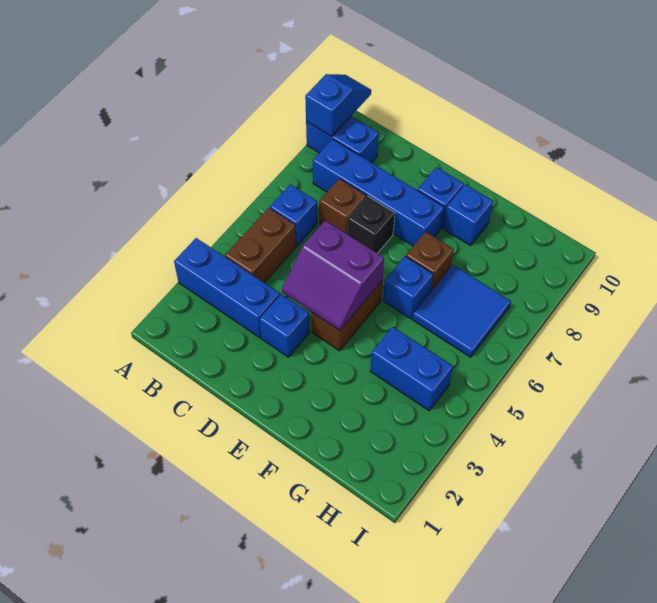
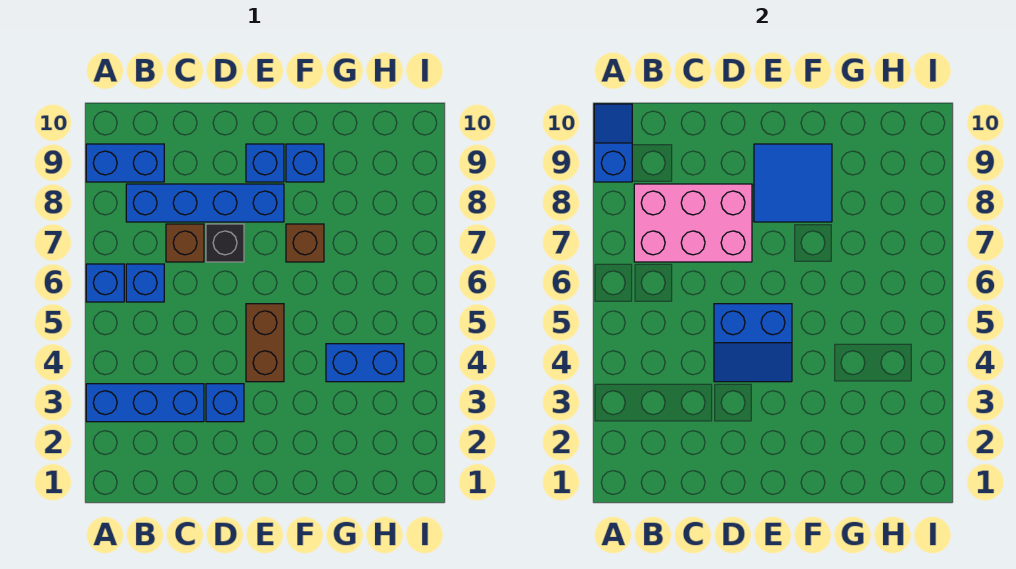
brown brick B4:B5 level 1 -> none
none -> pink brick B7:D8 level 2
purple slope D4:E5 level 2 top 5 -> blue slope D4:E5 level 2 top 5
blue brick F6 level 1 -> blue brick A6 level 1
blue tile G6:H7 level 1 -> blue tile E8:F9 level 2

